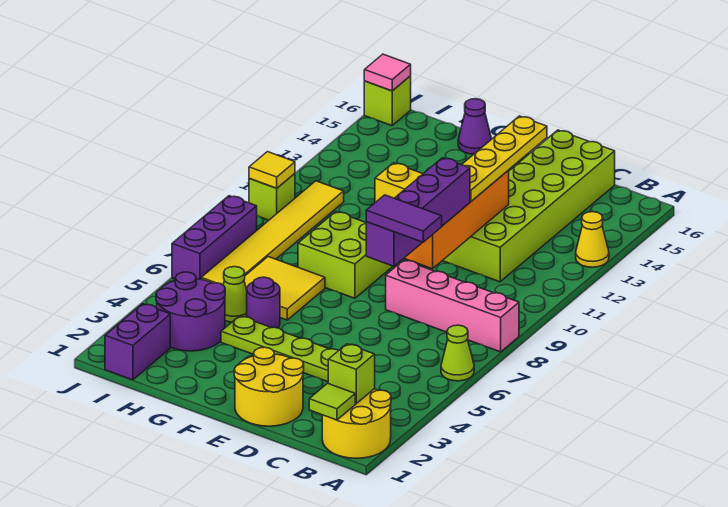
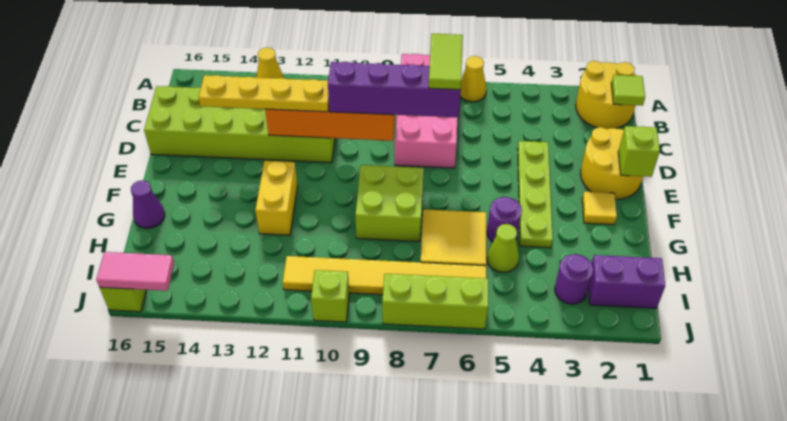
lime cone A6 level 1 -> yellow cone A6 level 1
pink brick A8:D8 level 1 -> pink brick A7:D8 level 1
lime brick B2 level 2 -> lime brick E1 level 2
purple tile C7:D7 level 4 -> lime tile C7:D7 level 4
purple round brick H3:I4 level 1 -> purple round brick I3 level 1
purple brick J6:J8 level 1 -> lime brick J6:J8 level 1
yellow tile J10 level 2 -> yellow tile F2 level 1
pink tile J16 level 2 -> pink tile J15:J16 level 2

